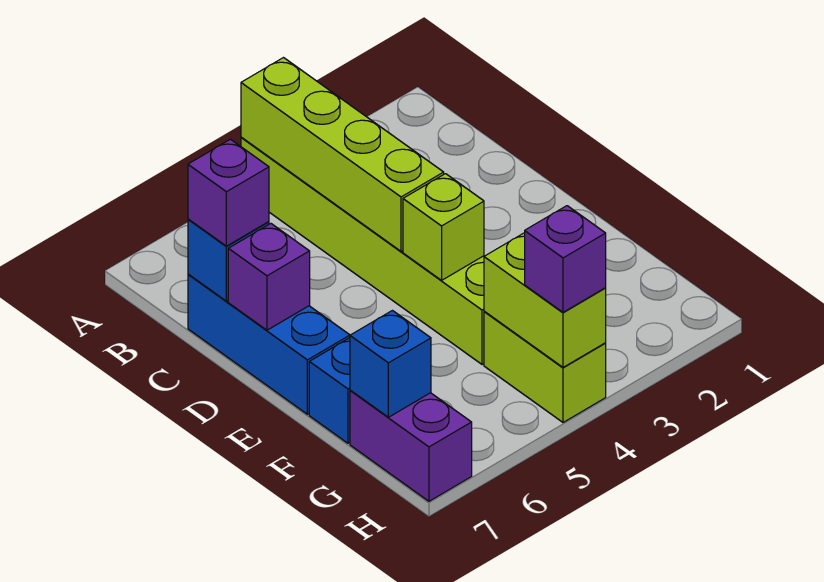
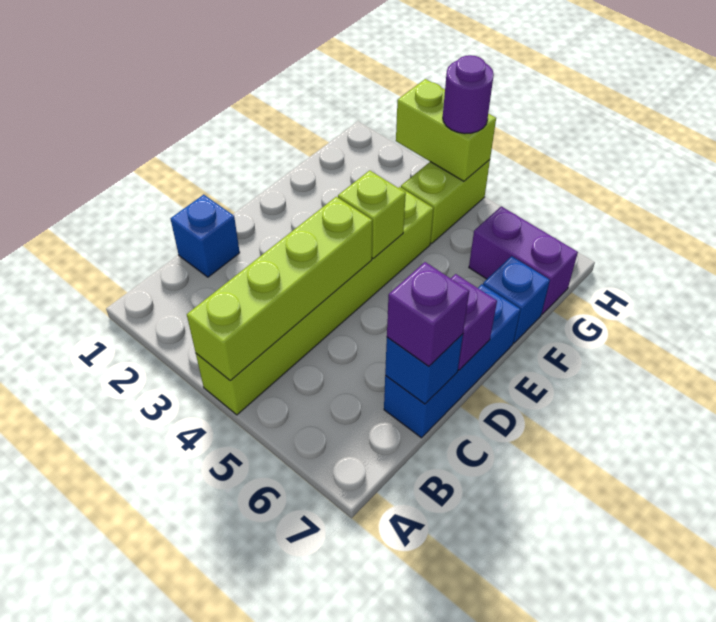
lime brick G4:H4 level 2 -> lime brick H3:H4 level 2
purple brick G7:H7 level 1 -> purple brick G6:G7 level 1
blue brick G7 level 2 -> blue brick C1 level 1
purple brick H4 level 3 -> purple round brick H4 level 3

